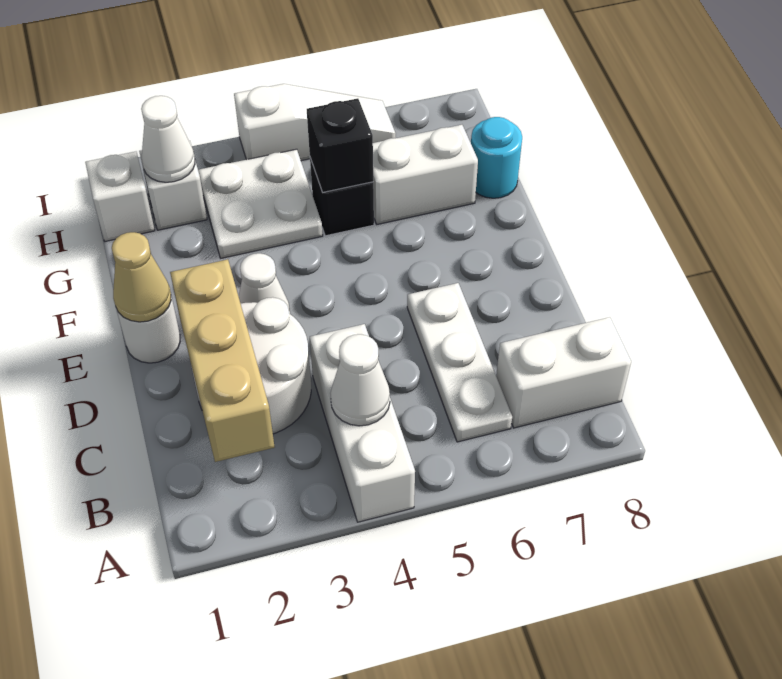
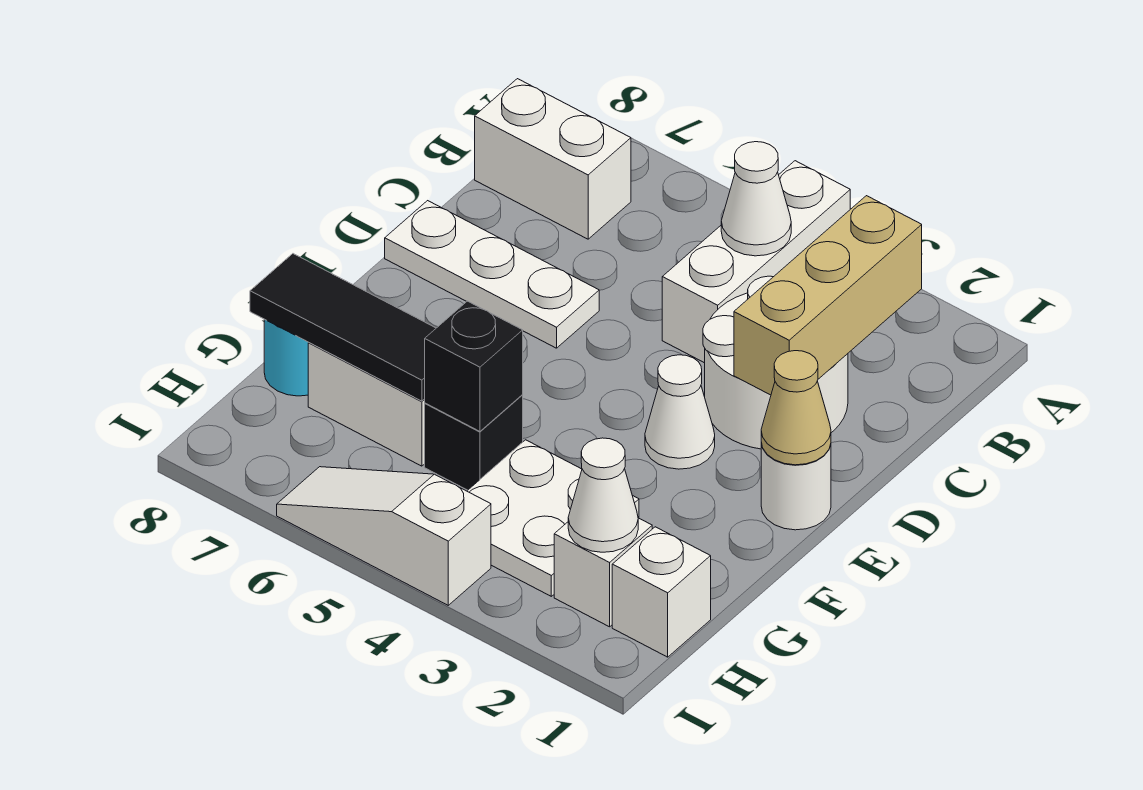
white plate B6:D6 level 1 -> white plate D6:D8 level 1
none -> black tile G6:G8 level 2

